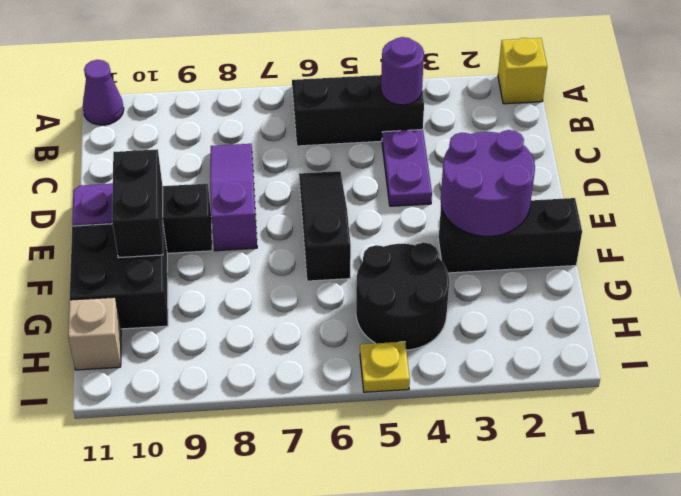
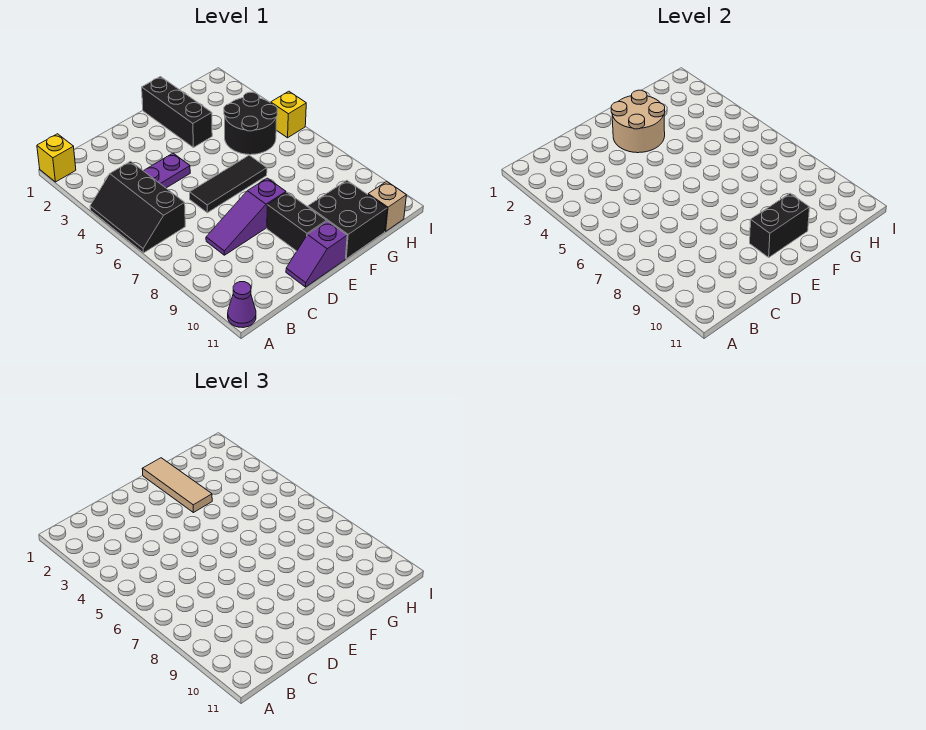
purple round brick B4 level 2 -> none
black slope D6:F6 level 1 top F -> black tile D6:F6 level 1
purple round brick E2:F3 level 2 -> tan round brick E2:F3 level 2
none -> tan tile F1:F3 level 3
yellow plate I5 level 1 -> yellow brick I5 level 1

